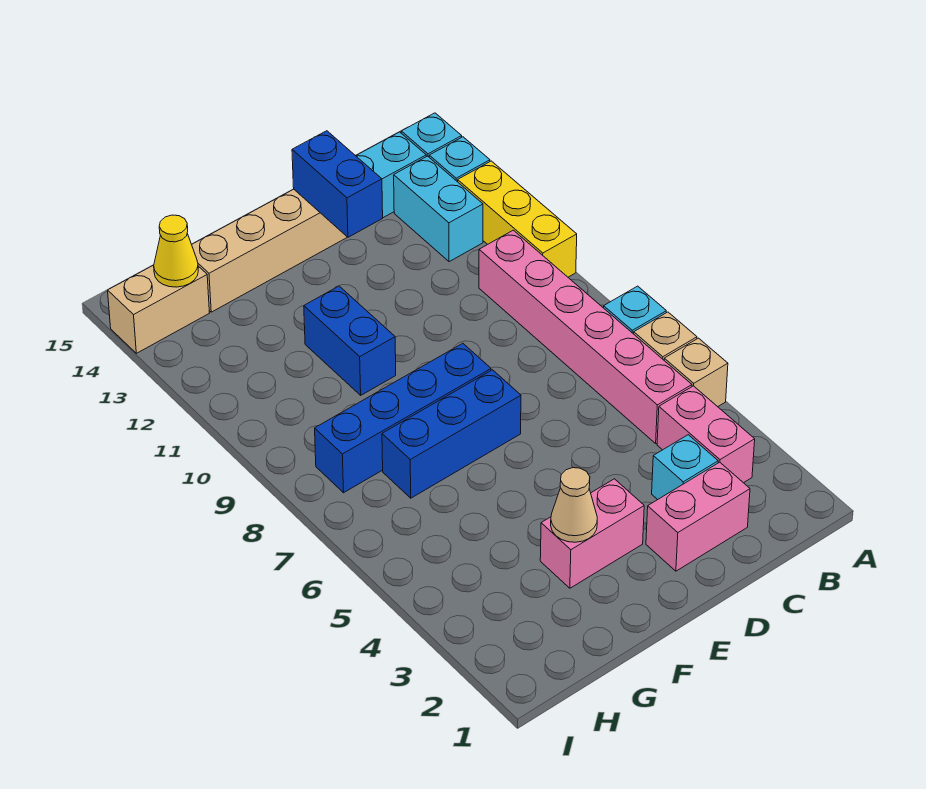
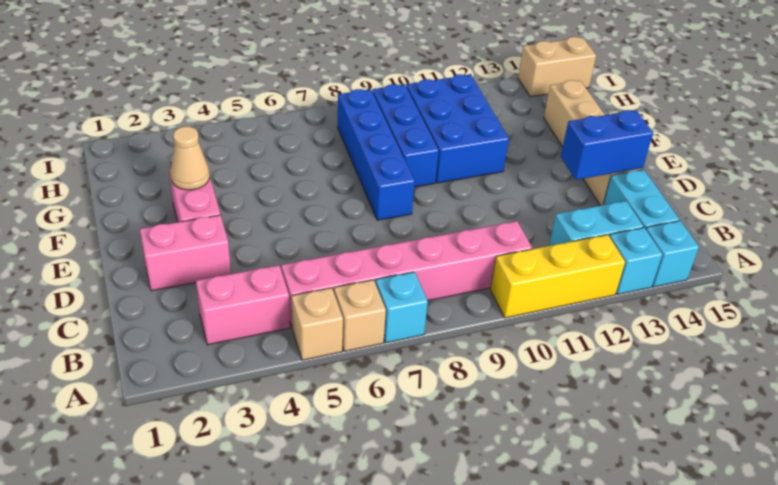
pink brick C2:D2 level 1 -> pink brick D2:D3 level 1
cyan brick C3 level 1 -> none
blue brick E7:G7 level 1 -> blue brick F9:H9 level 1
blue brick F10:F11 level 1 -> blue brick F10:H11 level 1
tan brick H14:I14 level 1 -> tan brick I14:I15 level 1
yellow cone H14 level 2 -> none

